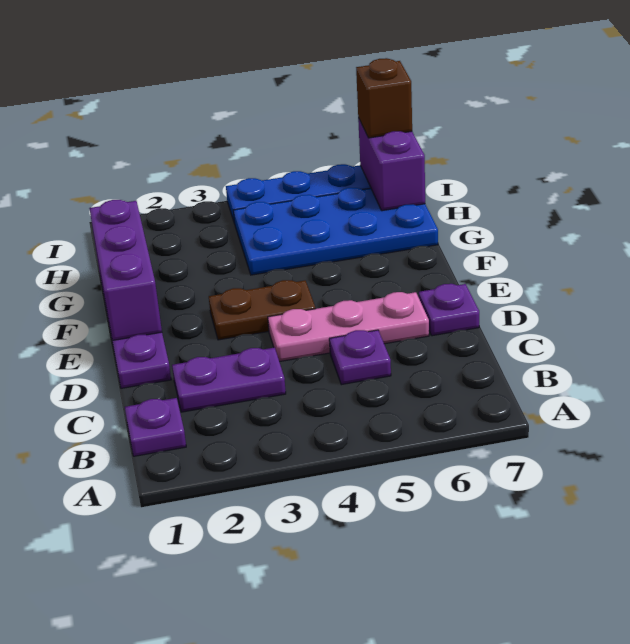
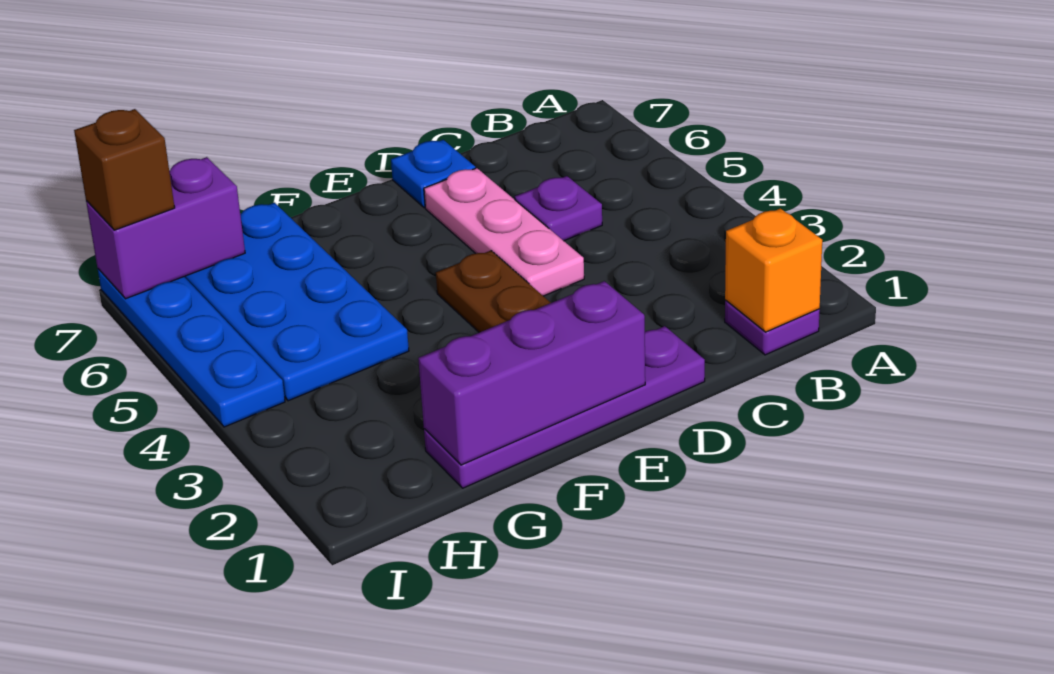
none -> orange brick B1 level 2
purple plate C2:C3 level 1 -> none
purple plate D7 level 1 -> blue plate D7 level 1

